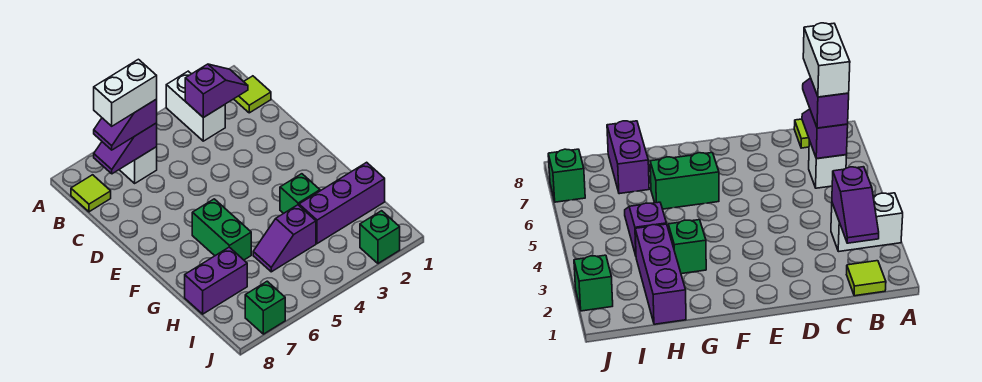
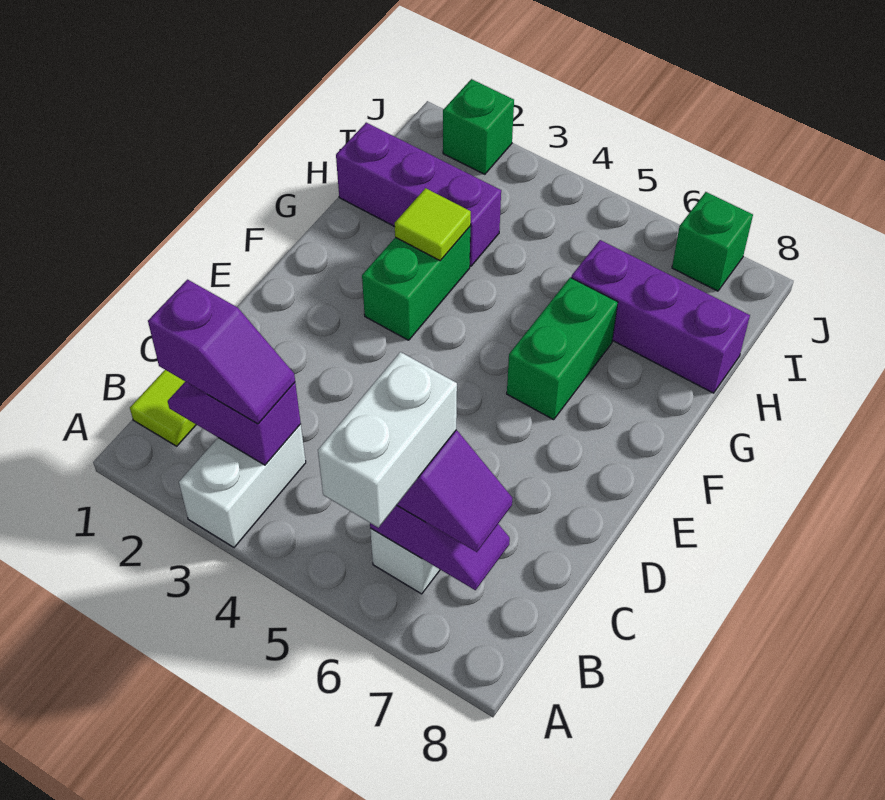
white brick B6:B7 level 4 -> white brick A6:B6 level 4
lime tile B8 level 1 -> lime tile G3 level 2
green brick G3 level 1 -> green brick F3:G3 level 1
purple slope H4:H5 level 1 top 4 -> purple slope B2:B3 level 3 top 2
purple brick H7:H8 level 1 -> purple brick H6:H8 level 1

